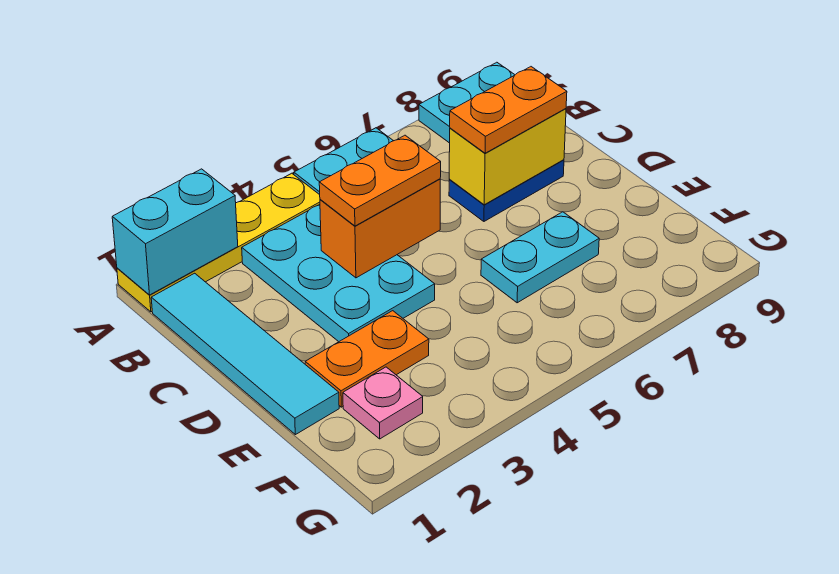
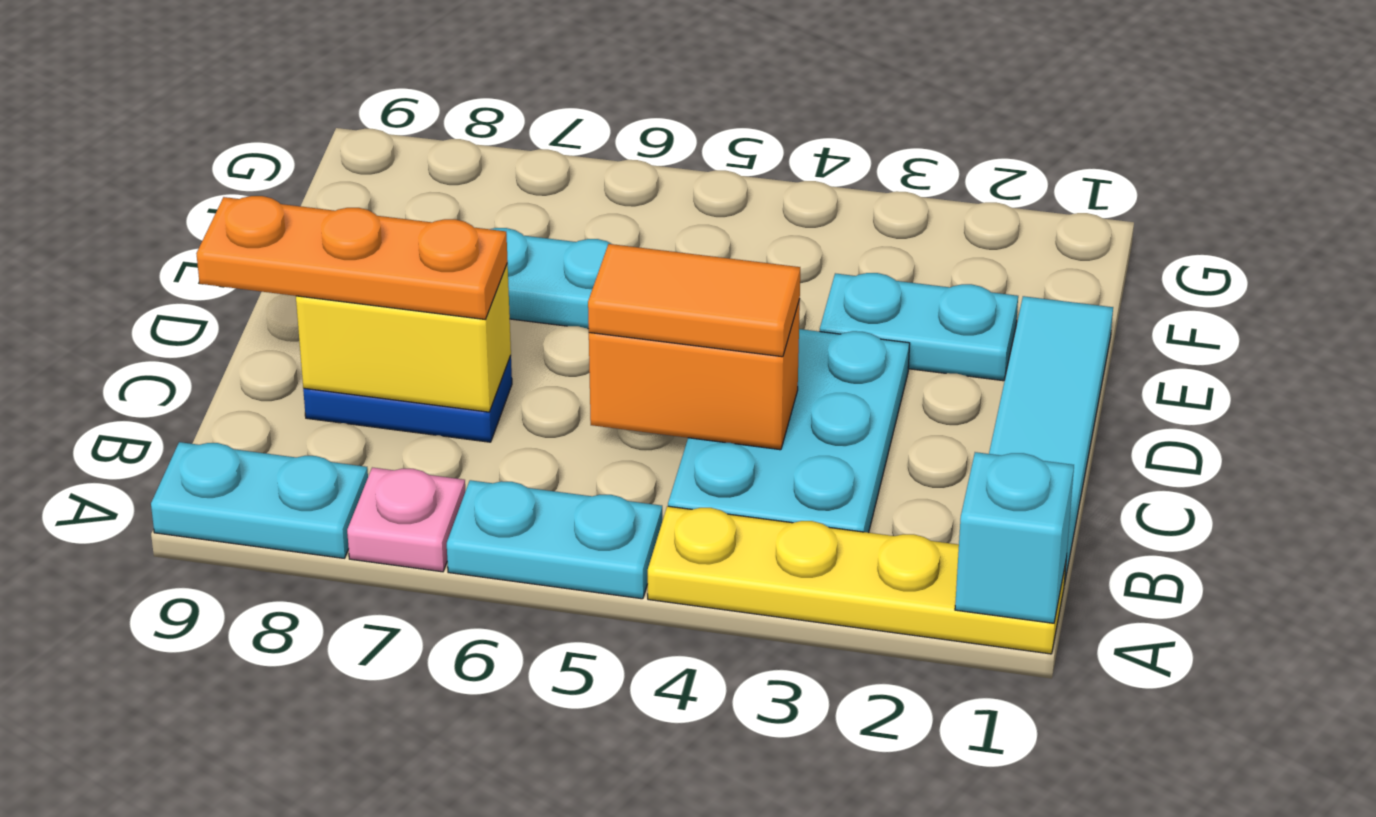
cyan brick A1:A2 level 2 -> cyan brick A1 level 2
orange plate C4:C5 level 3 -> orange tile C4:C5 level 3
orange plate C7:C8 level 3 -> orange plate C7:C9 level 3
orange plate E2:E3 level 1 -> cyan plate E2:E3 level 1
pink plate F2 level 1 -> pink plate A7 level 1

